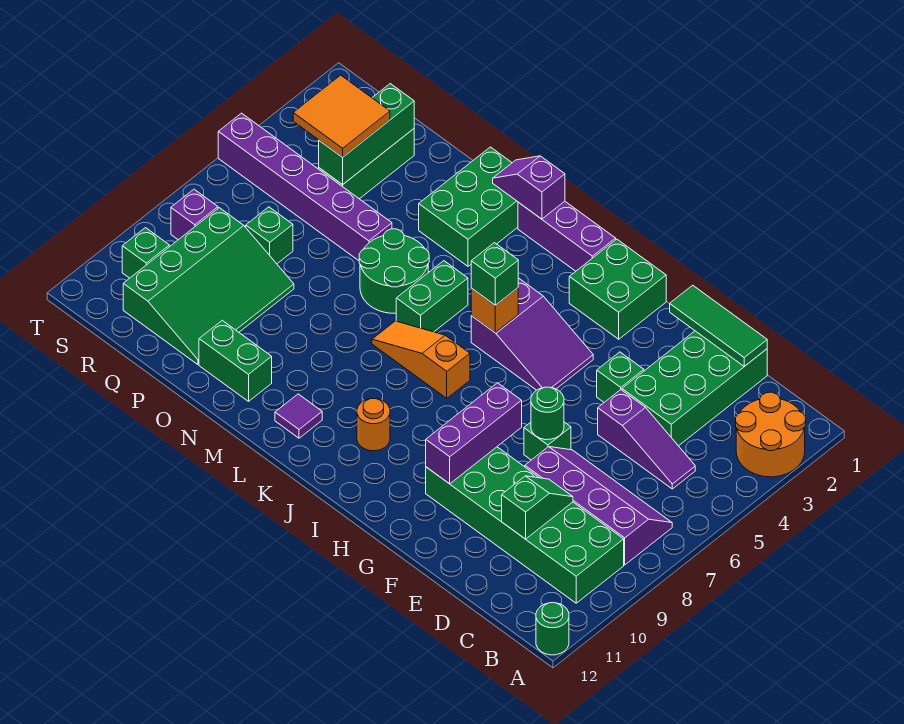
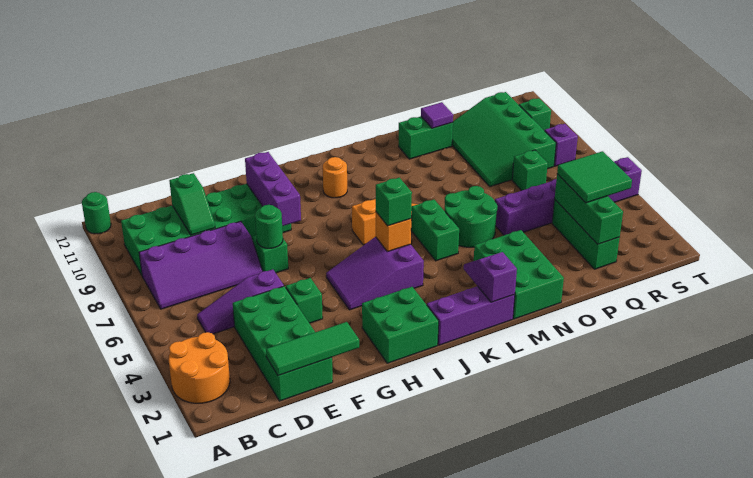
purple slope L1:M1 level 2 top L -> purple slope L1:L2 level 2 top 1
purple tile L11 level 1 -> purple tile O11 level 2
orange tile Q3:R4 level 3 -> green tile Q3:R4 level 3

